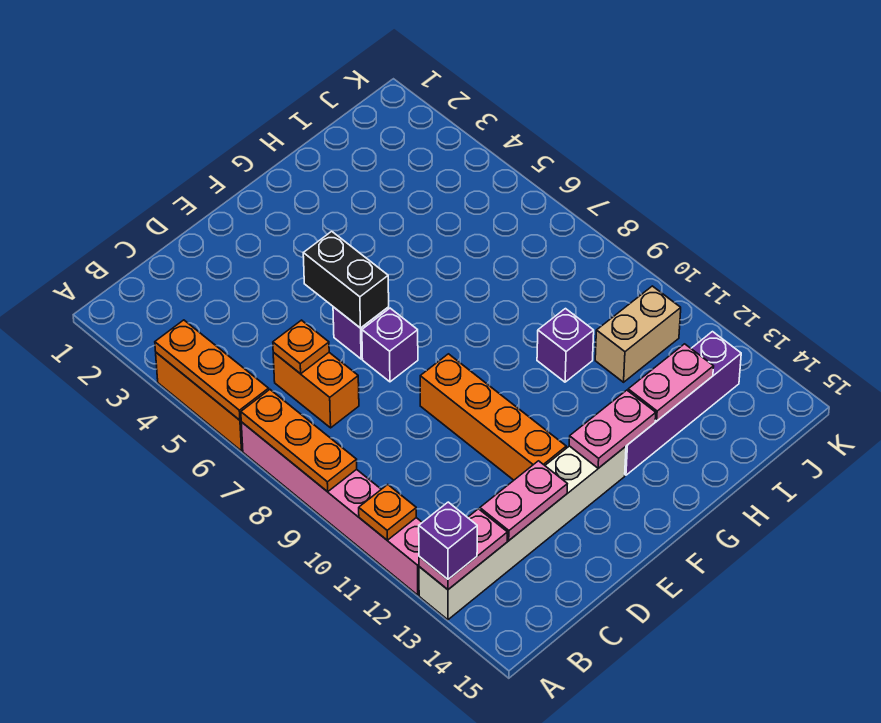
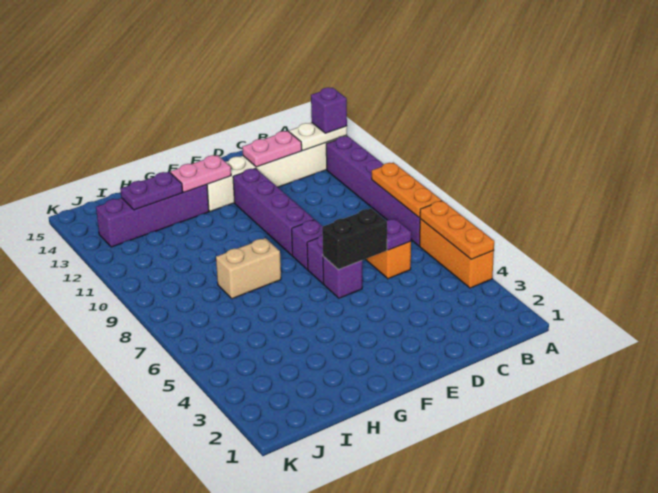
pink brick A7:A12 level 1 -> purple brick A7:A12 level 1
orange plate A11 level 2 -> none
pink plate A13:B13 level 2 -> white plate A13:B13 level 2
orange plate C6 level 2 -> purple plate C6 level 2
black brick E5:E6 level 2 -> black brick D6:E6 level 2
orange brick E9:E12 level 1 -> purple brick E9:E12 level 1
purple brick H10 level 1 -> purple brick E8 level 1
pink plate H13:I13 level 2 -> purple plate H13:I13 level 2
tan brick I11:J11 level 1 -> tan brick G8:H8 level 1

